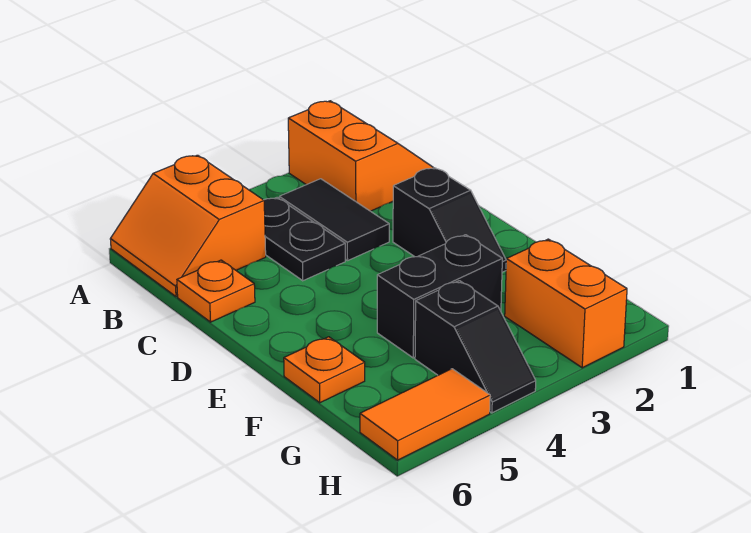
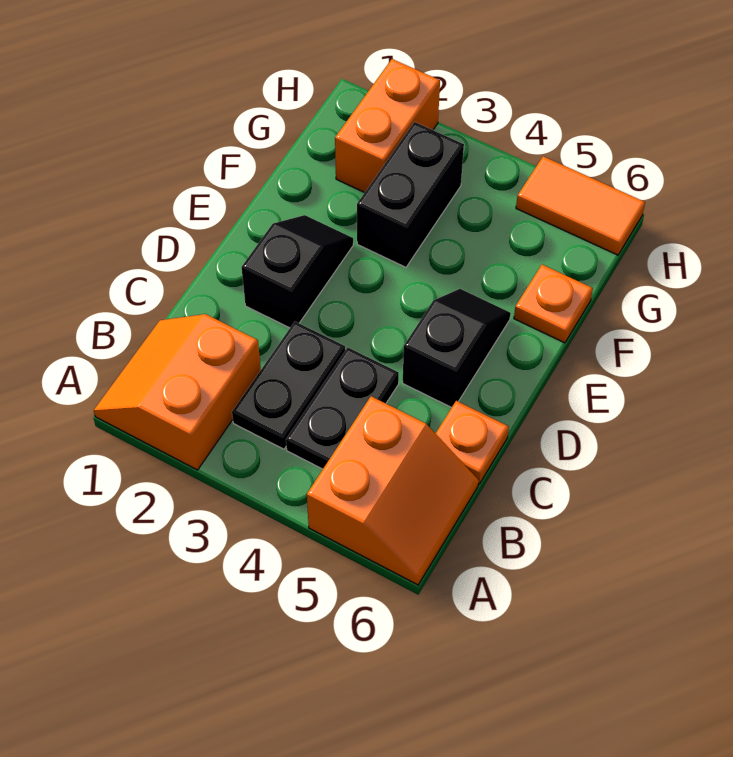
black tile B3:C3 level 1 -> black plate B3:C3 level 1
black brick F3:F4 level 1 -> black brick F3:G3 level 1
black slope G4:H4 level 1 top G -> black slope D5:E5 level 1 top D

